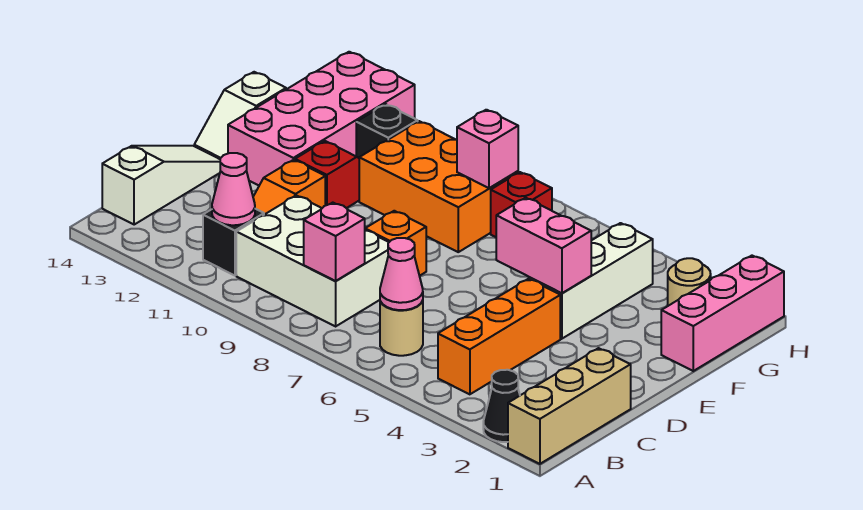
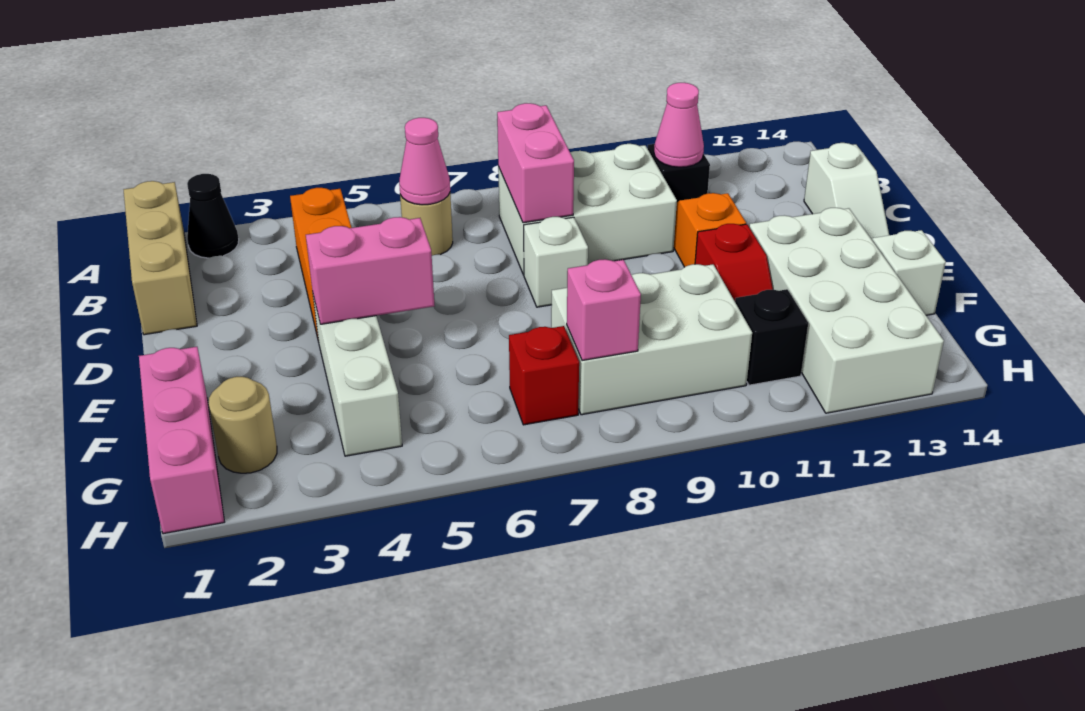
pink brick B8 level 2 -> pink brick B8:C8 level 2
white slope B14:D14 level 1 top B -> white slope C14:D14 level 1 top C
orange brick D8 level 1 -> white brick D8 level 1
pink brick E12:H13 level 1 -> white brick E12:H13 level 1
orange brick F8:G10 level 1 -> white brick F8:G10 level 1

